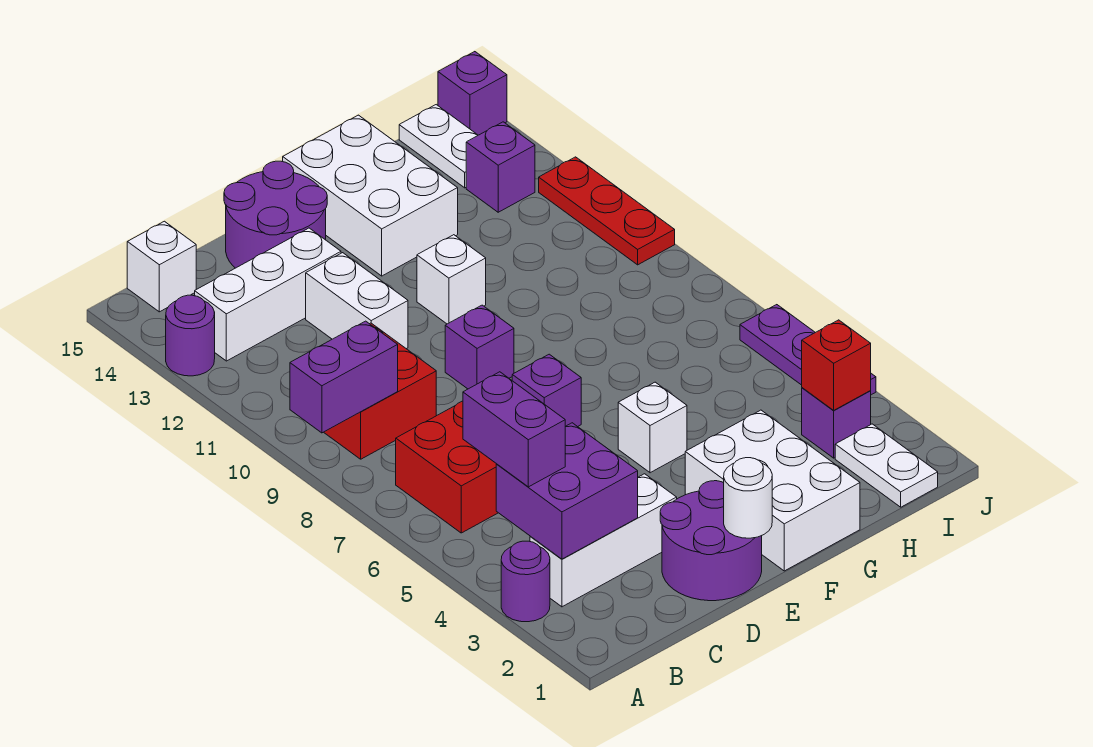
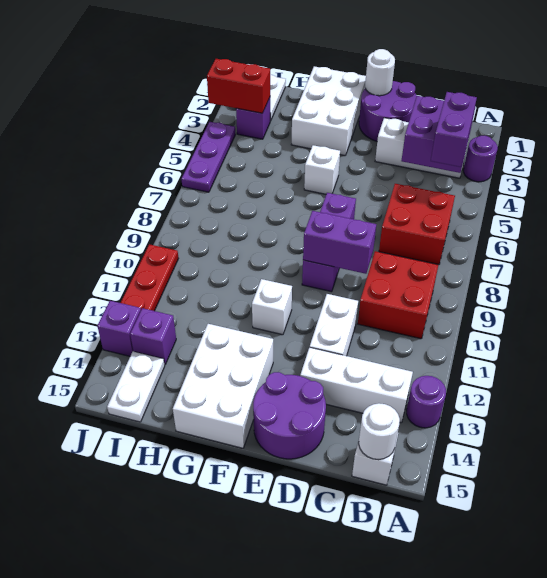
purple brick A9:B9 level 2 -> purple brick D9:E9 level 2
none -> white round brick B15 level 2
red brick I3 level 2 -> red brick I3:J3 level 2
purple brick J15 level 1 -> purple brick J13 level 1

